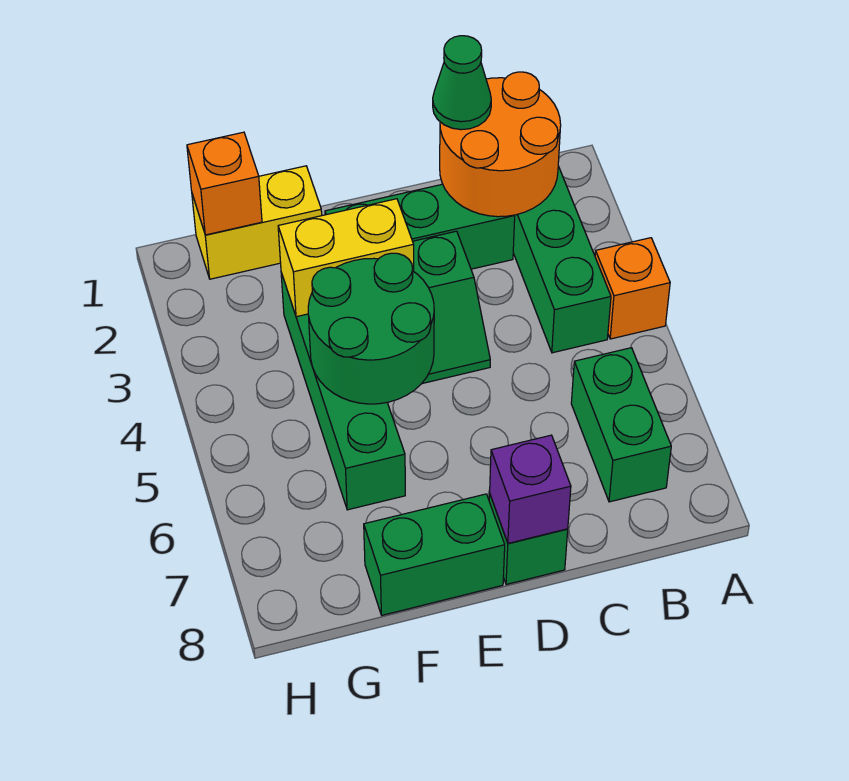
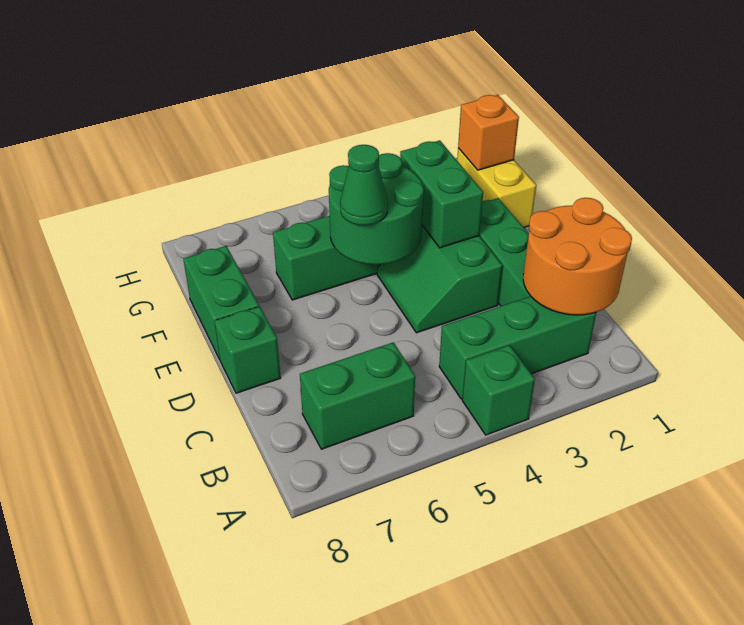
orange brick A4 level 1 -> green brick A4 level 1
green cone C1 level 3 -> green cone E5 level 3
purple brick D8 level 2 -> none
yellow brick E3:F3 level 2 -> green brick E3:F3 level 2

